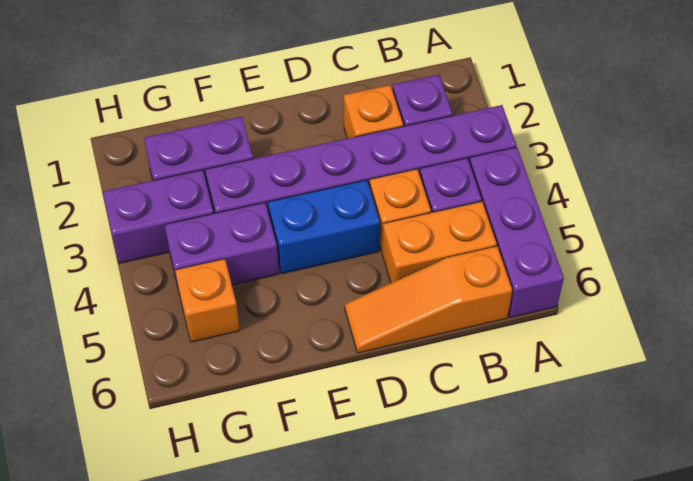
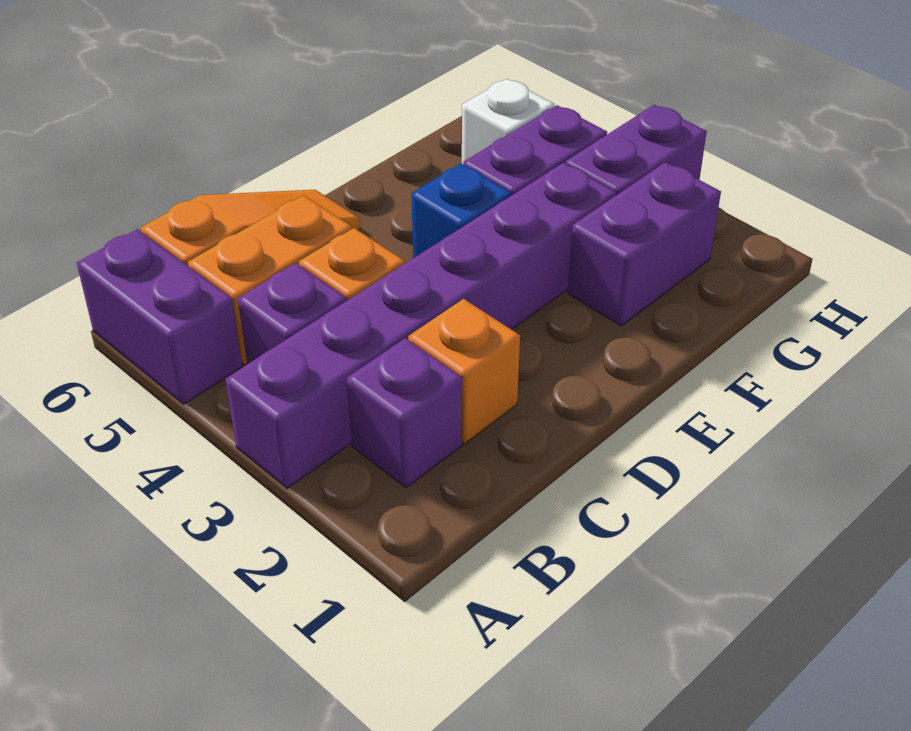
purple brick A4:A6 level 1 -> purple brick A5:A6 level 1
blue brick D4:E4 level 1 -> blue brick E4 level 1
orange brick G5 level 1 -> white brick G5 level 1

